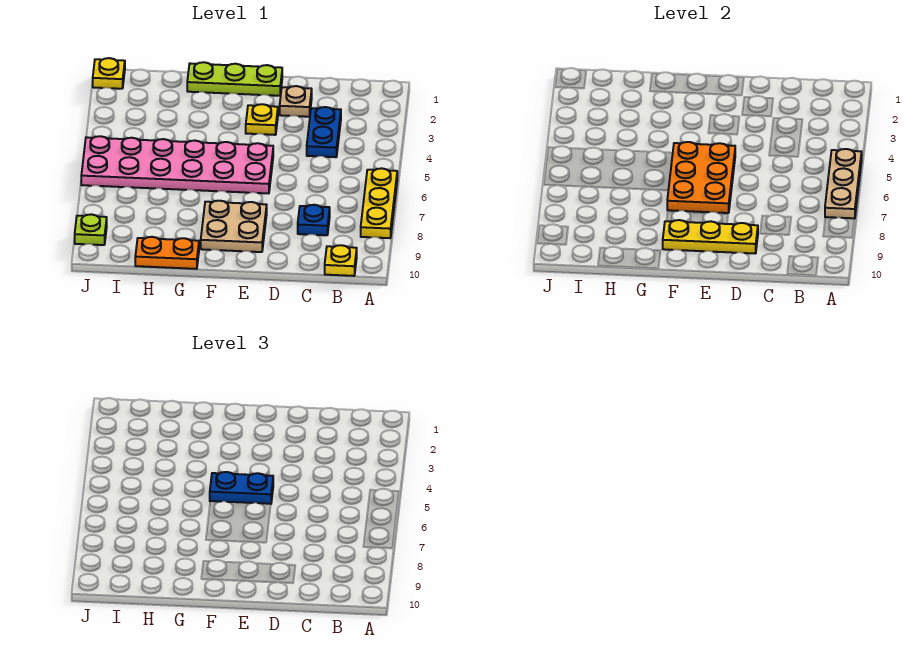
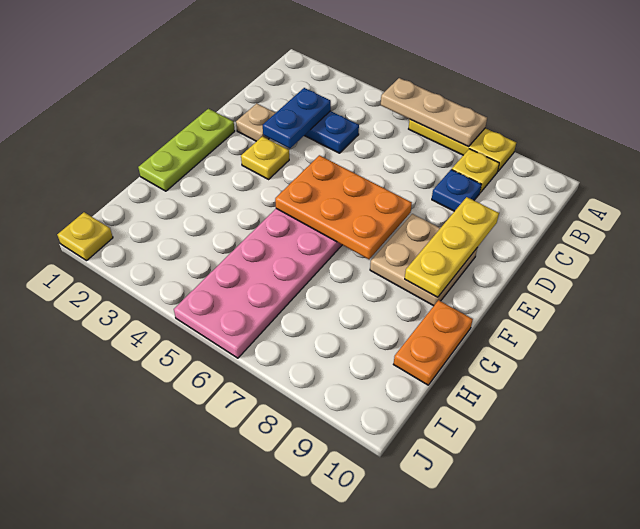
yellow plate B10 level 1 -> yellow plate B8 level 1
blue plate E5:F5 level 3 -> blue plate C3:D3 level 2
lime plate J9 level 1 -> none

